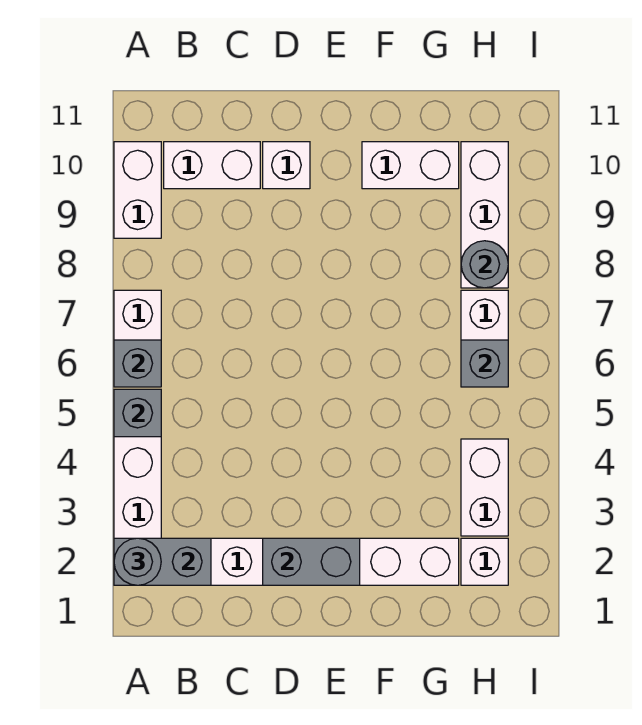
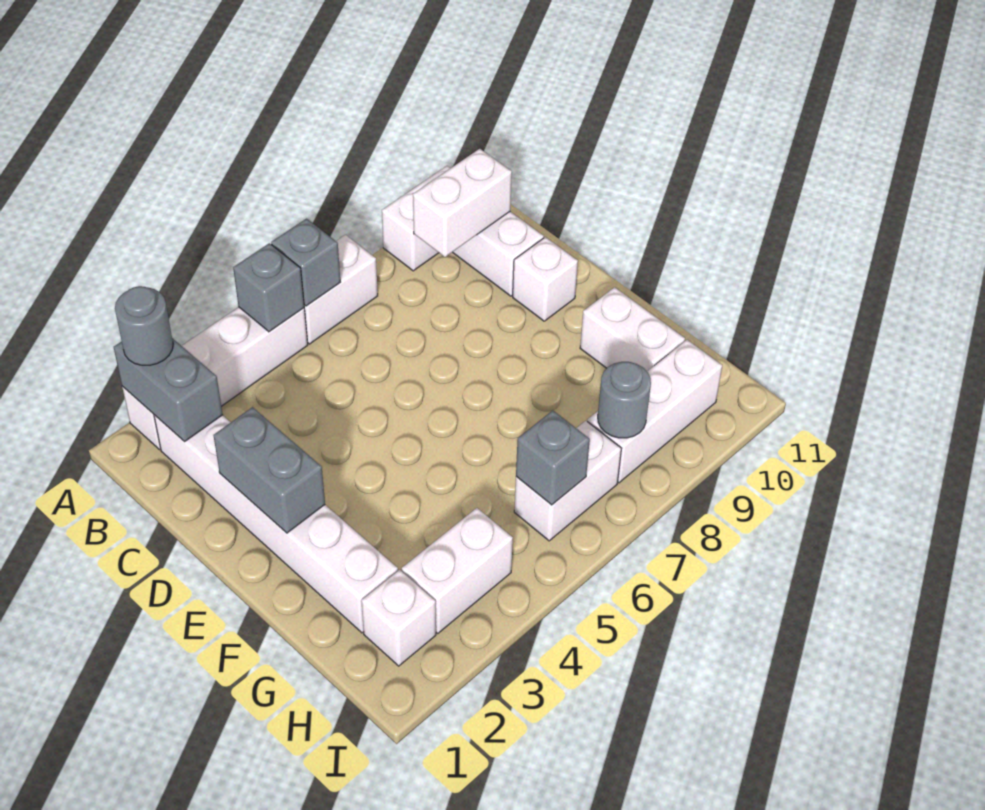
none -> white brick B9:B10 level 2

